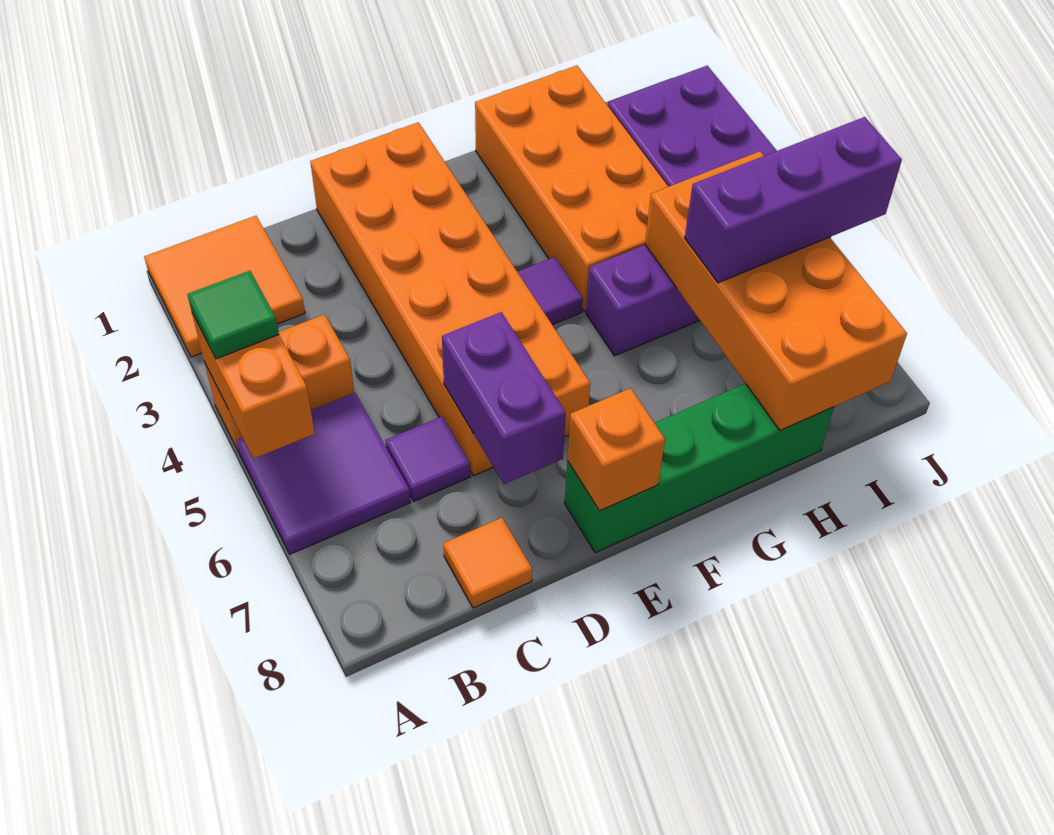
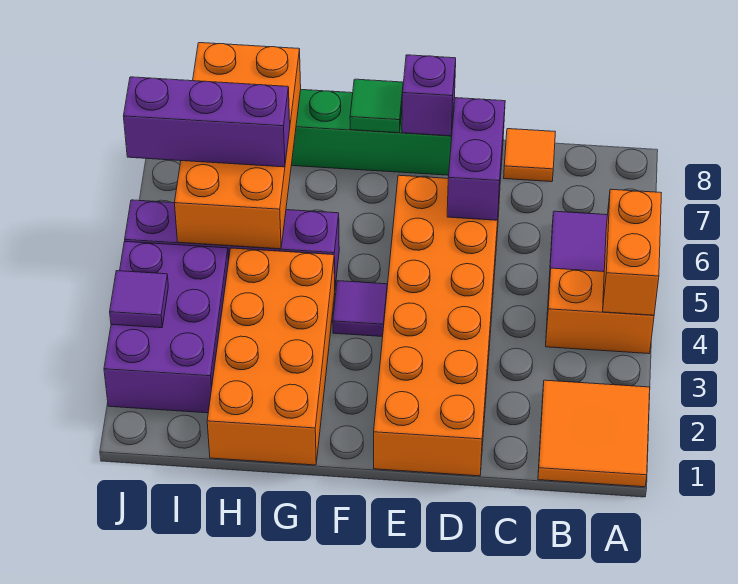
green tile A4 level 3 -> green tile F8 level 2
purple tile C6 level 1 -> purple tile J3 level 2
orange brick E8 level 2 -> purple brick E8 level 2

